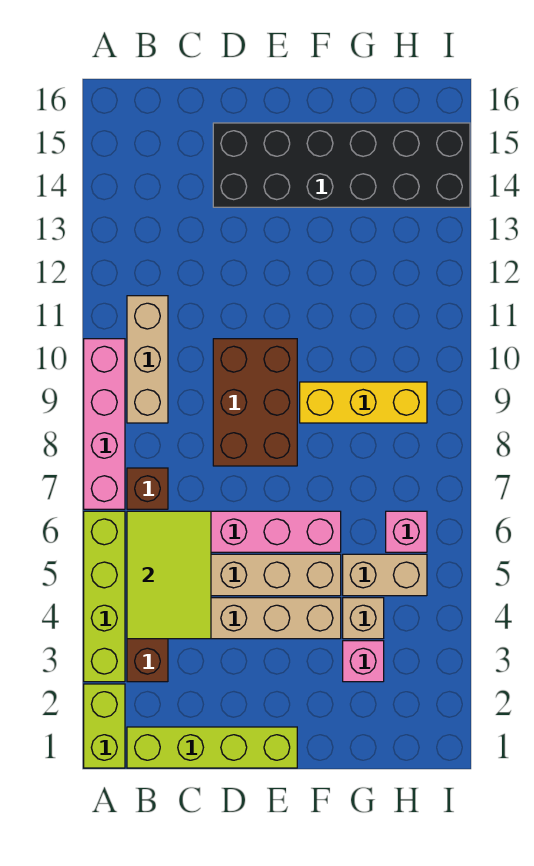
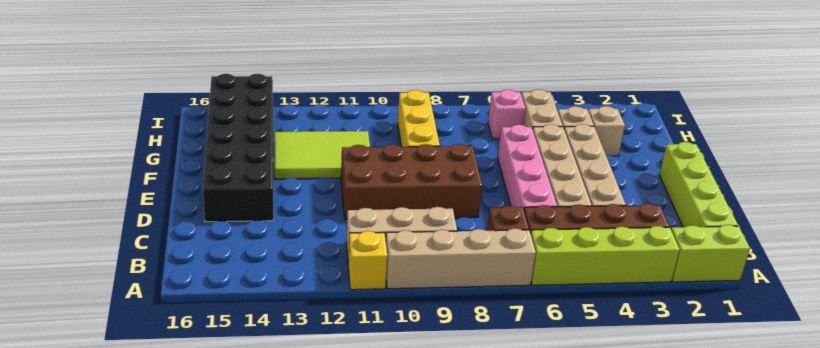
pink brick A7:A10 level 1 -> tan brick A7:A10 level 1
none -> yellow brick A11 level 1
lime tile B4:C6 level 2 -> lime tile F11:G13 level 1
brown brick D8:E10 level 1 -> brown brick D8:E11 level 1
pink brick G3 level 1 -> tan brick G3 level 1

